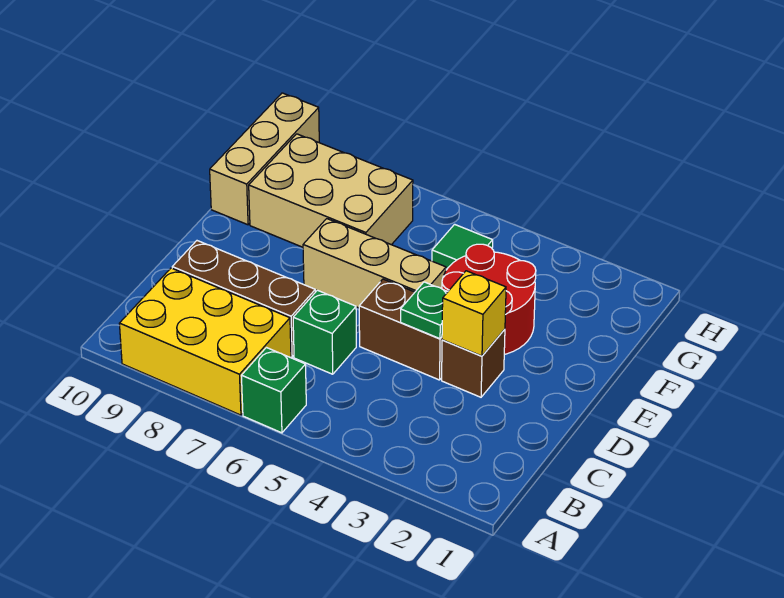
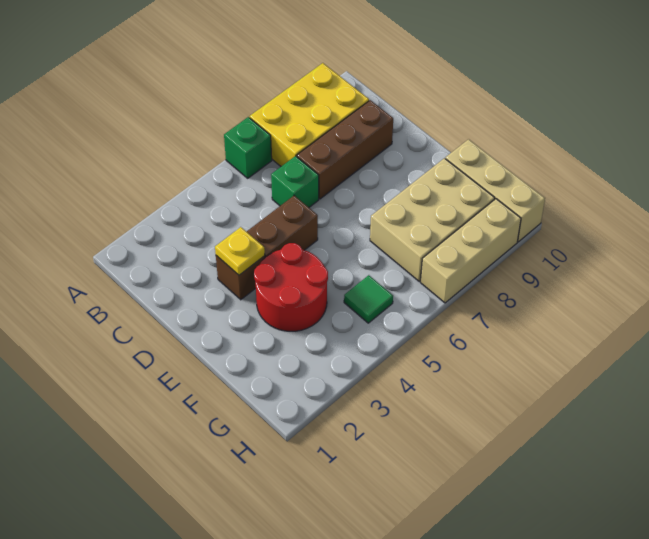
yellow brick D3 level 2 -> yellow plate D3 level 2
green plate D4 level 2 -> none
tan brick E5:E7 level 1 -> tan brick H7:H9 level 1

